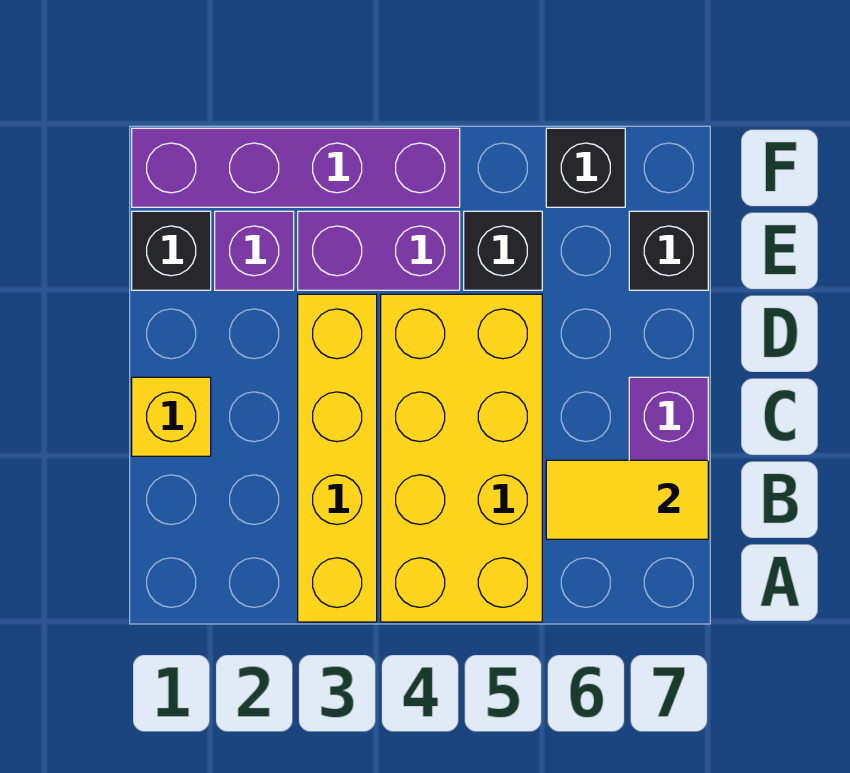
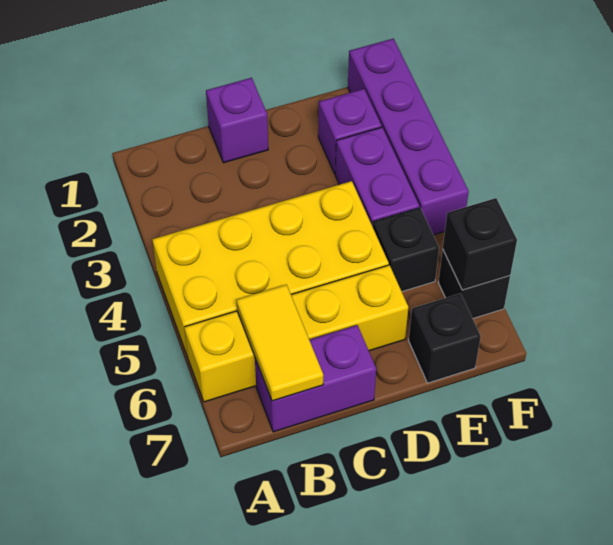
yellow brick A3:D3 level 1 -> yellow brick A6:D6 level 1
yellow brick C1 level 1 -> purple brick C1 level 1
black brick E1 level 1 -> black brick F6 level 2

